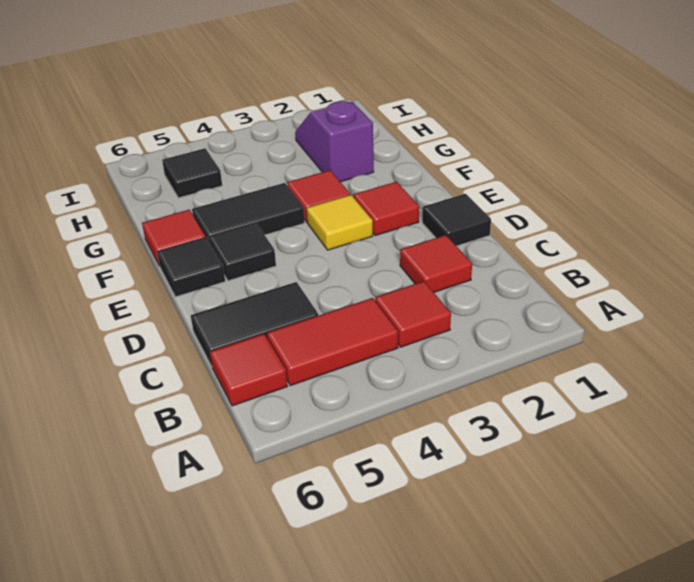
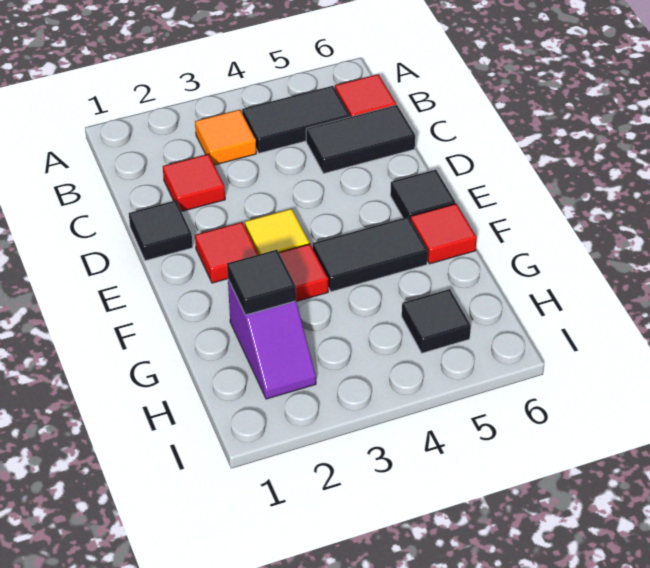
red tile B3 level 1 -> orange tile B3 level 1
red tile B4:B5 level 1 -> black tile B4:B5 level 1
black tile E5 level 1 -> black tile G2 level 2

